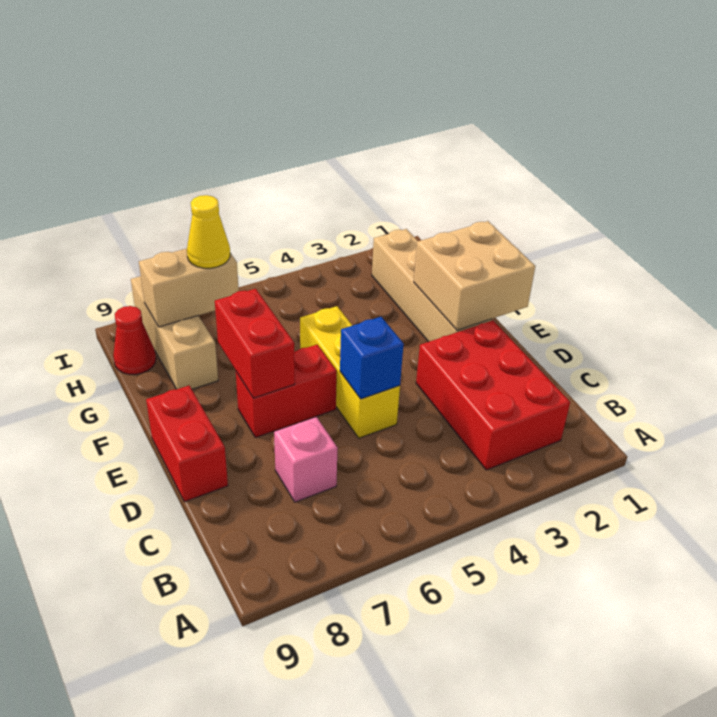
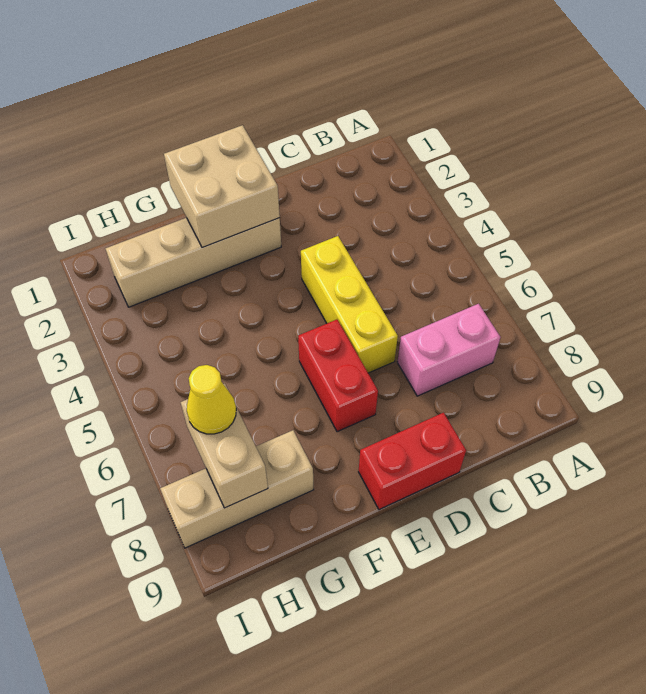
red brick B2:D3 level 1 -> none
pink brick C7 level 1 -> pink brick B7:C7 level 1
yellow brick D5:F5 level 1 -> yellow brick D4:D6 level 1
blue brick D5 level 2 -> none
red brick E7:F7 level 2 -> none
red cone H9 level 1 -> none

